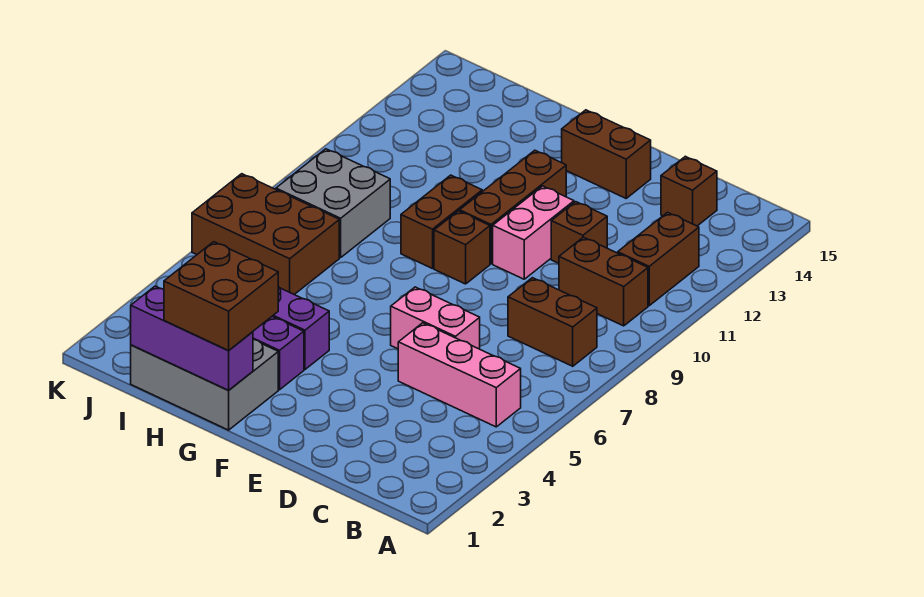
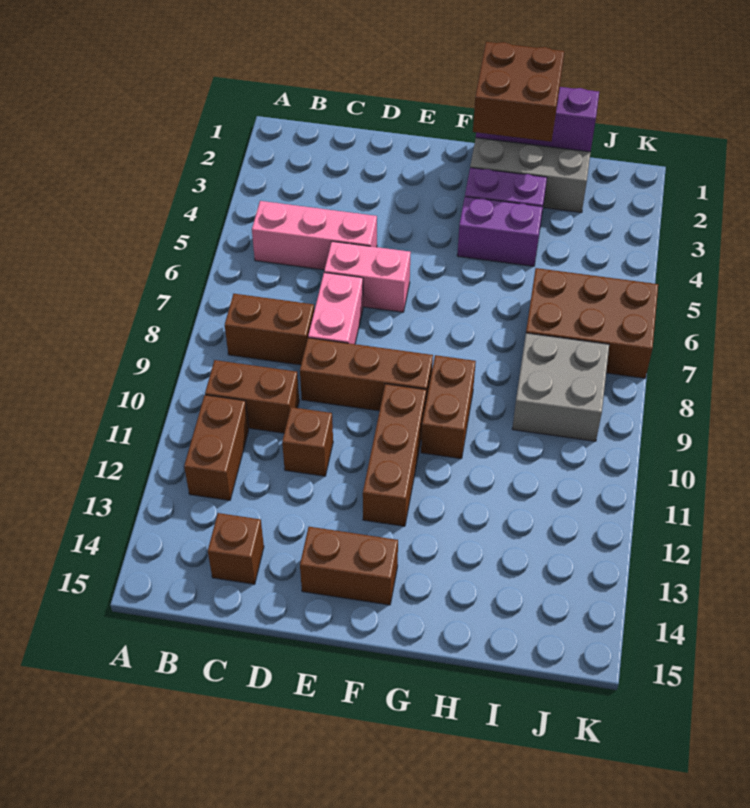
pink brick E10:E11 level 1 -> pink brick D7:D8 level 1
brown brick F9 level 1 -> brown brick D9:F9 level 1

